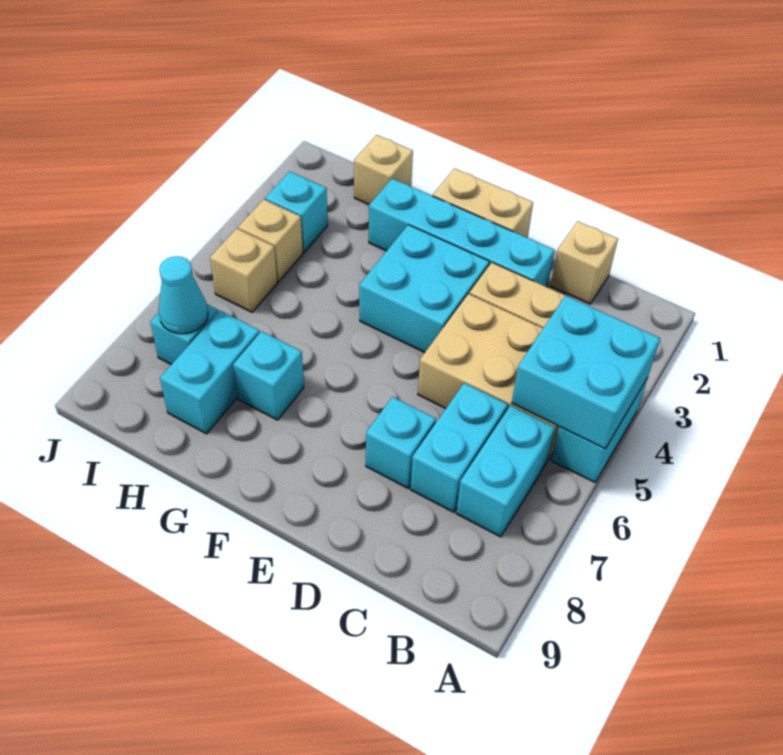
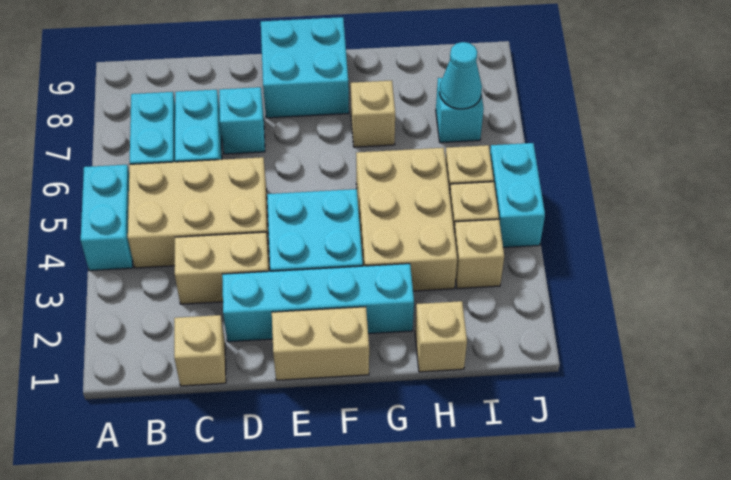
cyan brick A4:B5 level 2 -> cyan brick E8:F9 level 1
none -> tan brick G3:H5 level 1
cyan brick G7 level 1 -> tan brick G7 level 1
cyan brick H7:H8 level 1 -> cyan brick J4:J5 level 1
cyan brick I3 level 1 -> tan brick I3 level 1

